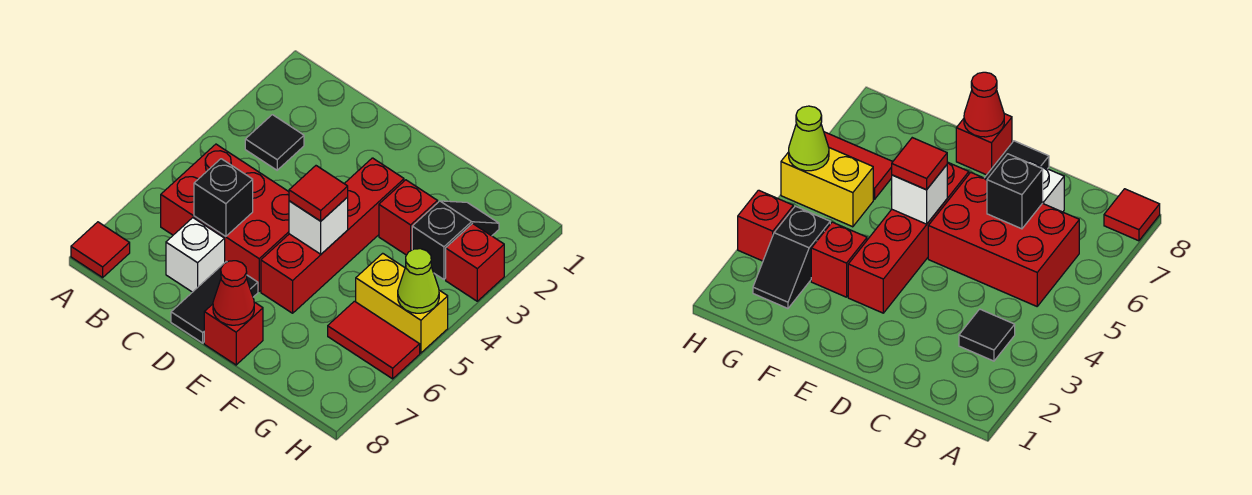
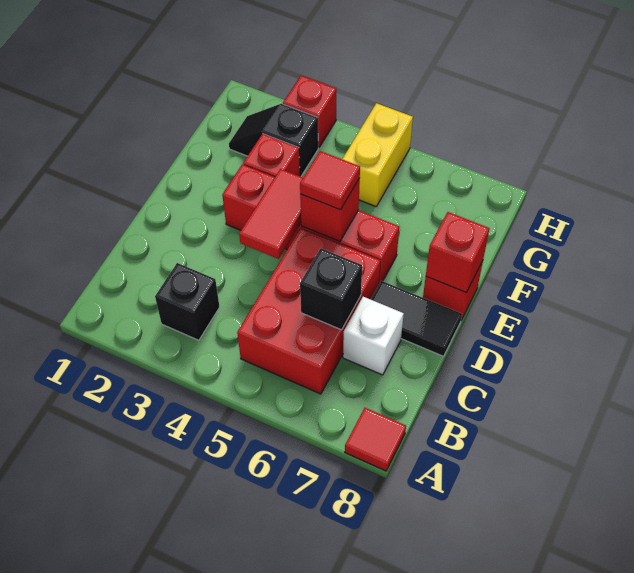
black tile B3 level 1 -> black brick B3 level 1
white brick E5 level 2 -> red brick E5 level 2
red cone E8 level 2 -> red brick E8 level 2
red tile G6:H6 level 1 -> red tile D4:E4 level 2
lime cone H5 level 2 -> none

